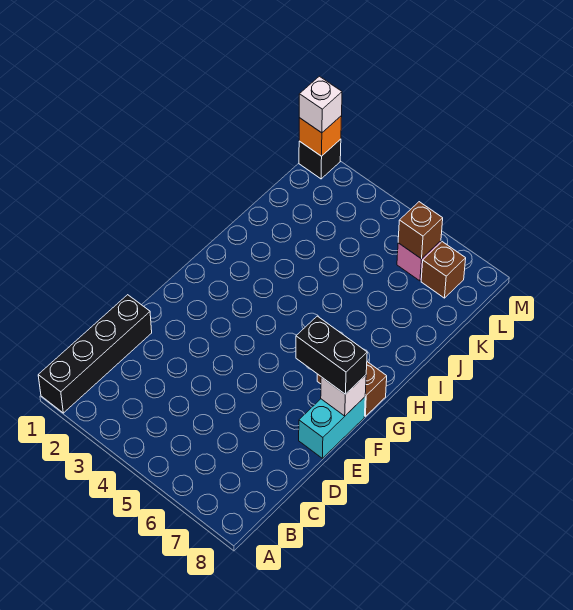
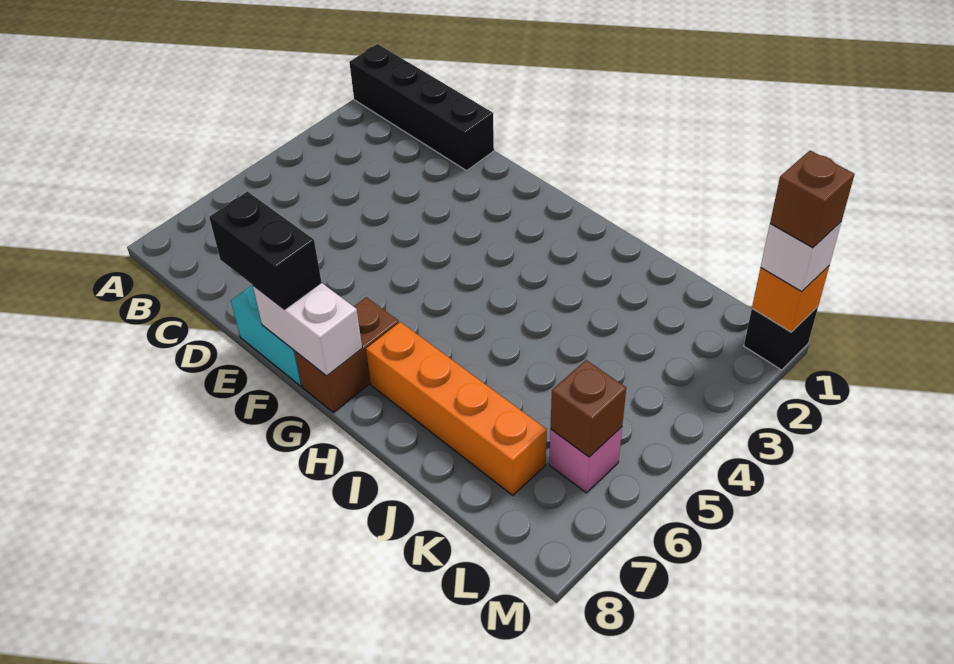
black brick F7:F8 level 3 -> black brick E8:F8 level 3
white brick F8 level 2 -> white brick F8:G8 level 2
none -> orange brick H7:K7 level 1
brown brick L7 level 1 -> brown brick M1 level 4

